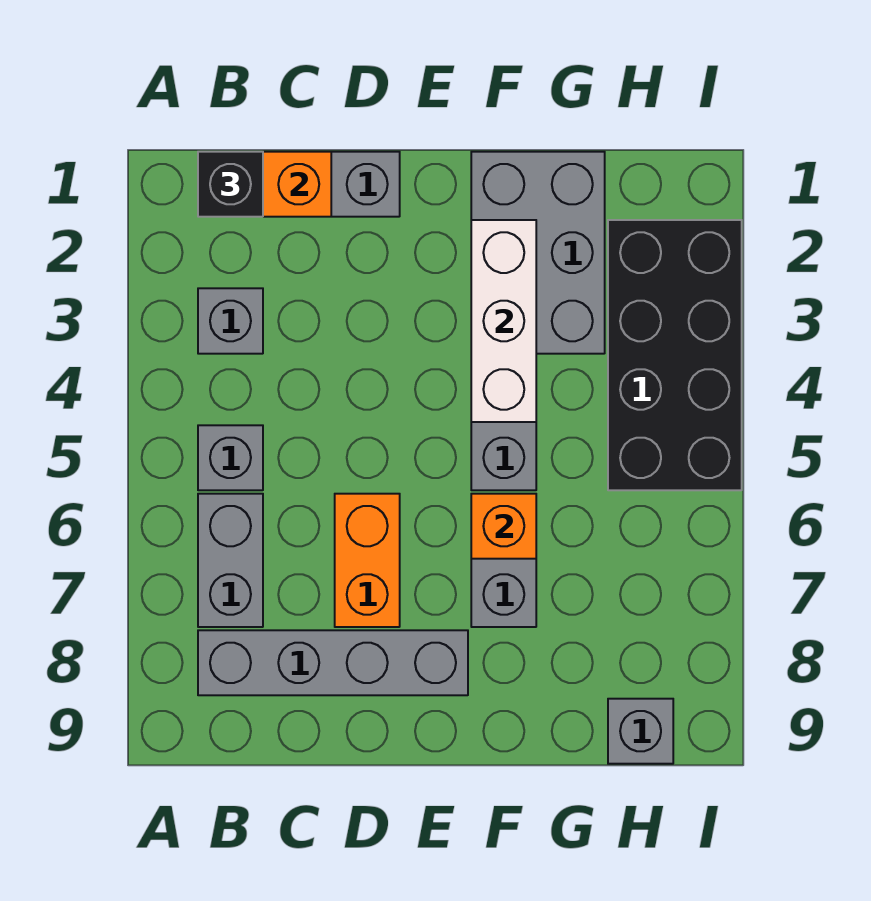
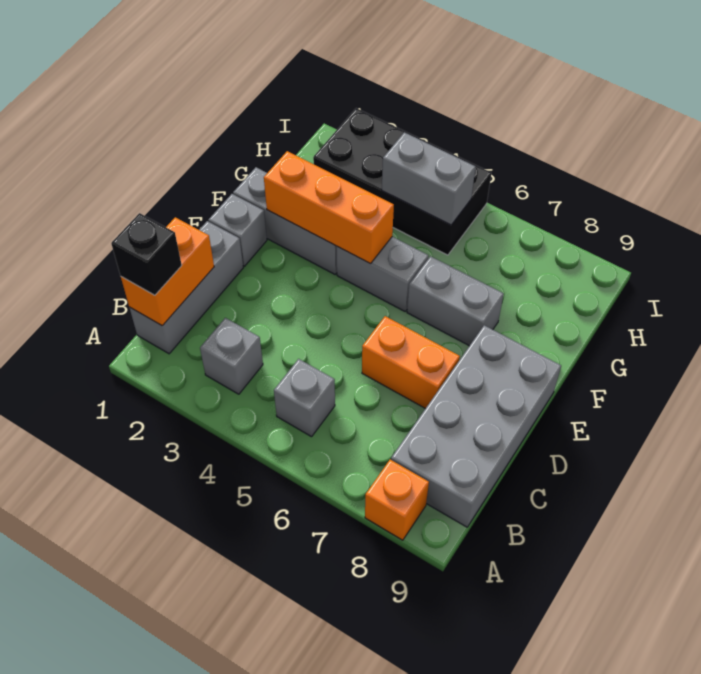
grey brick B6:B7 level 1 -> grey brick H4:H5 level 2
grey brick B8:E8 level 1 -> grey brick B8:E9 level 1
grey brick F1:G3 level 1 -> grey brick F1:F3 level 1
white brick F2:F4 level 2 -> orange brick F2:F4 level 2
orange brick F6 level 2 -> orange brick A8 level 1
grey brick H9 level 1 -> grey brick E1 level 1

